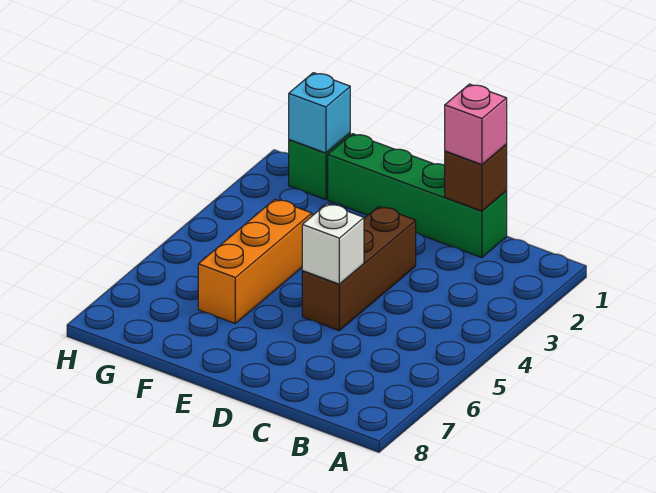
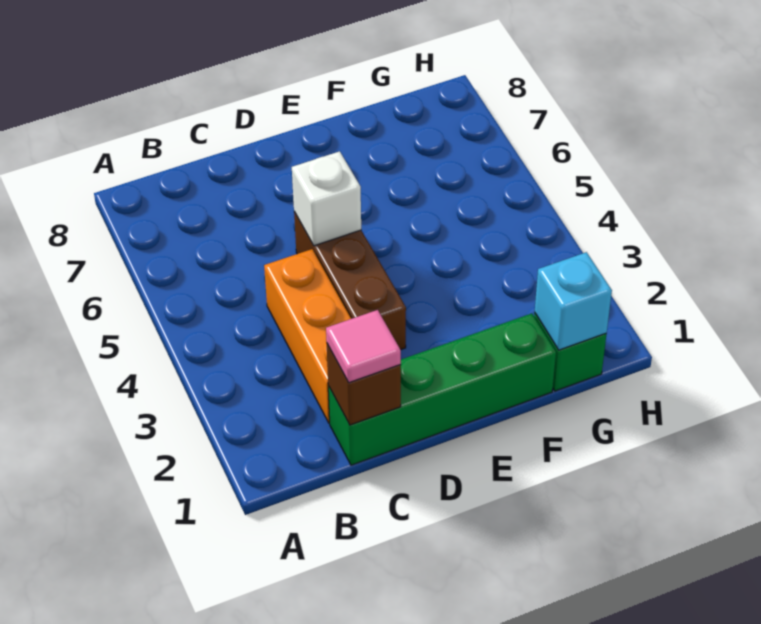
pink brick C1 level 3 -> pink tile C1 level 3
orange brick F4:F6 level 1 -> orange brick C2:C4 level 1

